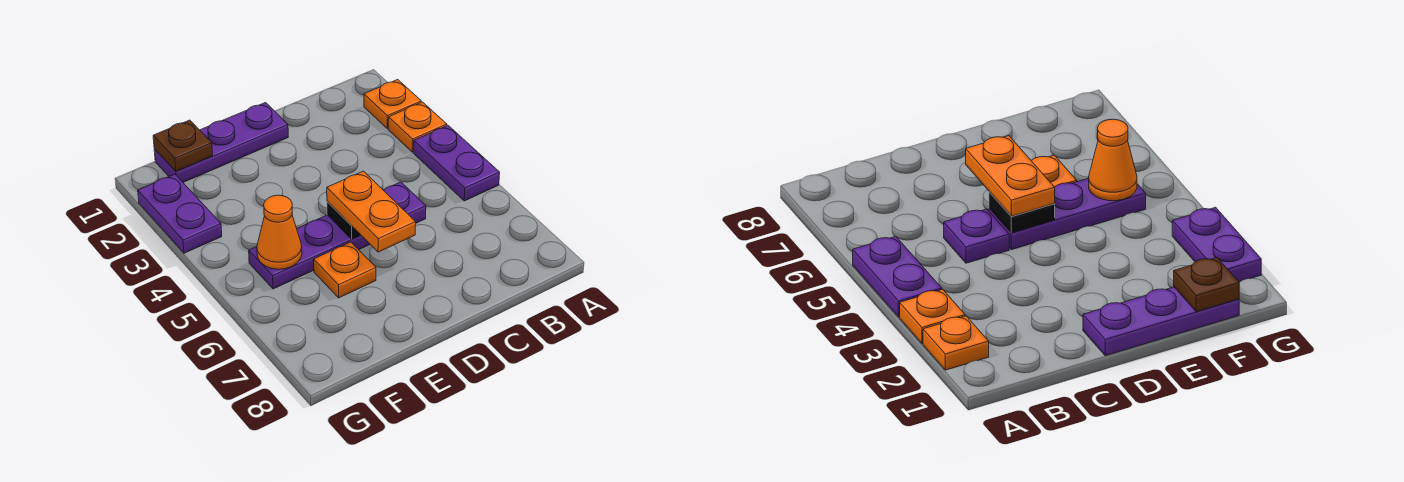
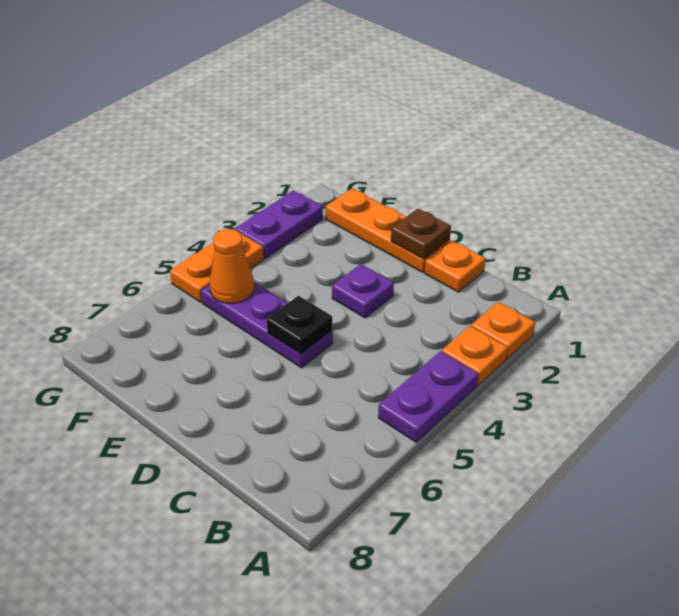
purple plate C5 level 1 -> purple plate D3 level 1
purple plate D1:F1 level 1 -> orange plate D1:F1 level 1
orange plate D5:D6 level 3 -> orange plate G4:G5 level 1
orange plate E6 level 1 -> orange plate C1 level 1
brown plate F1 level 2 -> brown plate D1 level 2

